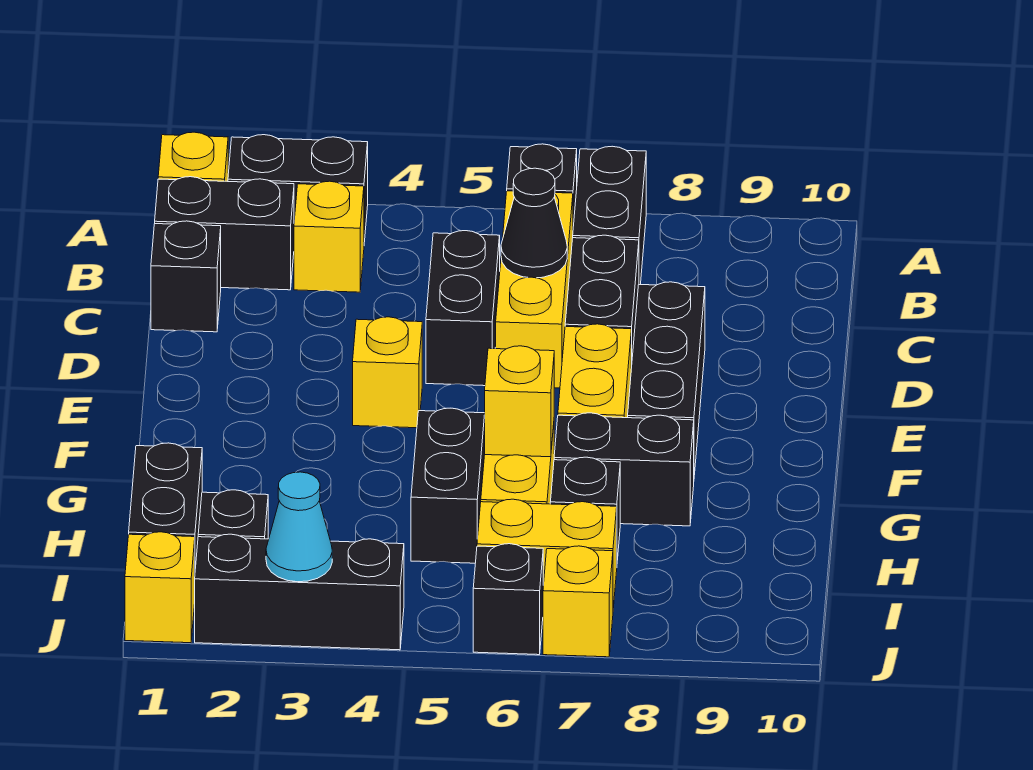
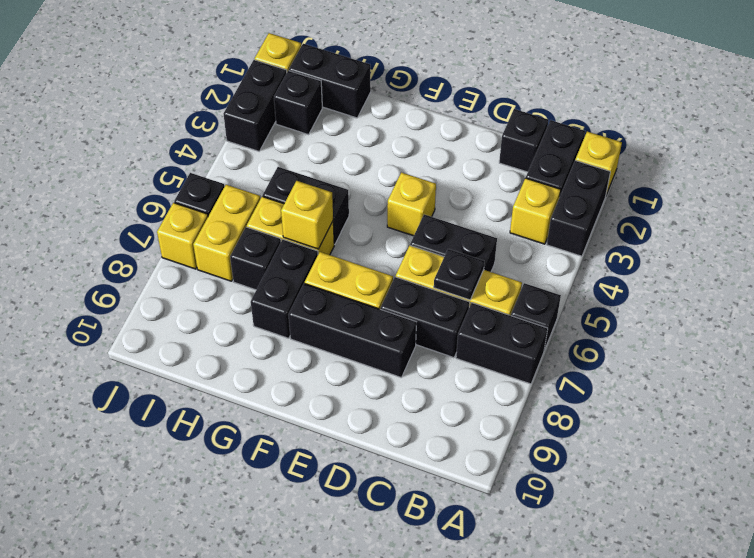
black cone C6 level 2 -> black plate C6 level 2
black brick J2:J4 level 1 -> black brick J2:J3 level 1
cyan cone J3 level 2 -> none

